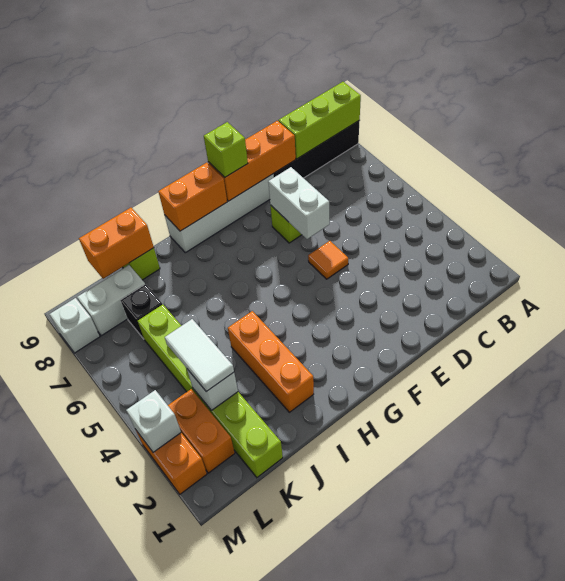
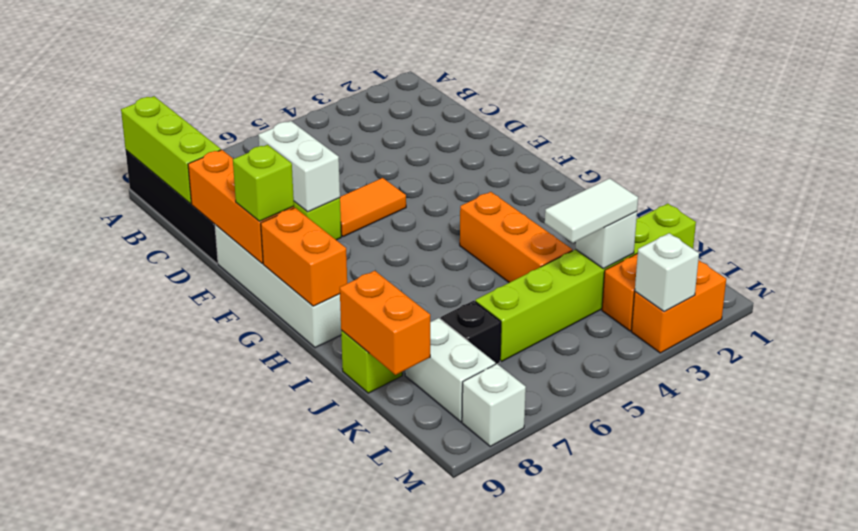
orange tile E5 level 1 -> orange tile E5:E6 level 1
white brick E6:E7 level 2 -> white brick D7:E7 level 2
orange brick I2:I4 level 1 -> orange brick H4:J4 level 1

